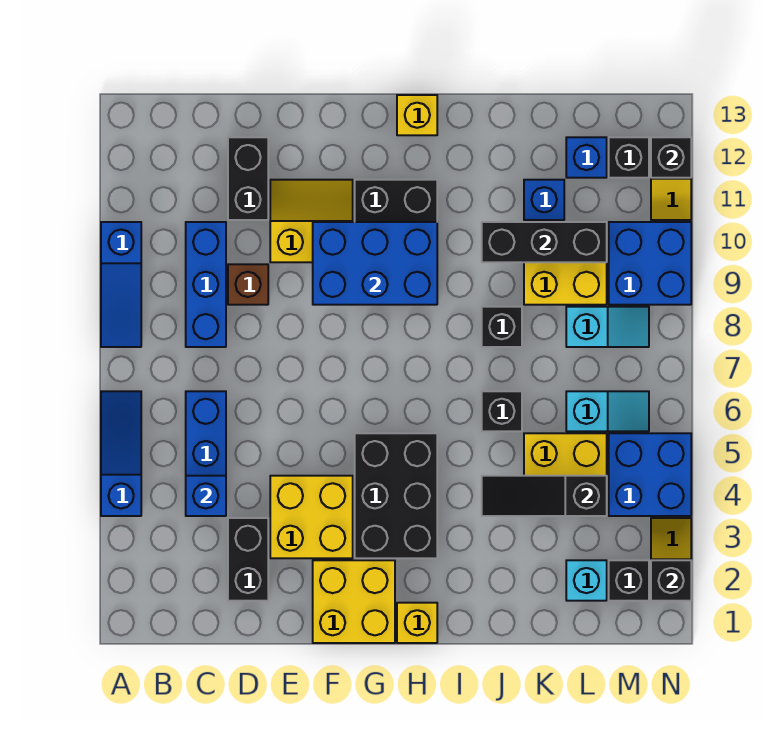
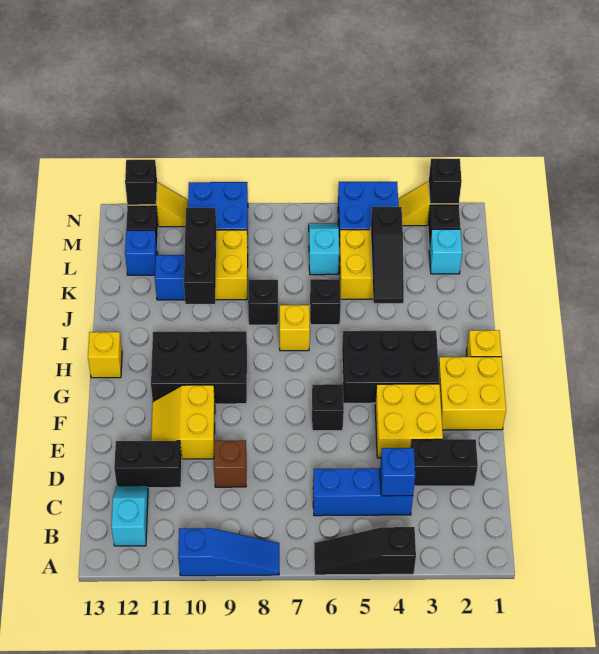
blue slope A4:A6 level 1 top 4 -> black slope A4:A6 level 1 top 4
blue brick C8:C10 level 1 -> none
none -> black brick F6 level 1
blue brick F9:H10 level 2 -> none
none -> yellow brick I7 level 1
cyan slope L8:M8 level 1 top L -> cyan slope B12:C12 level 1 top B

